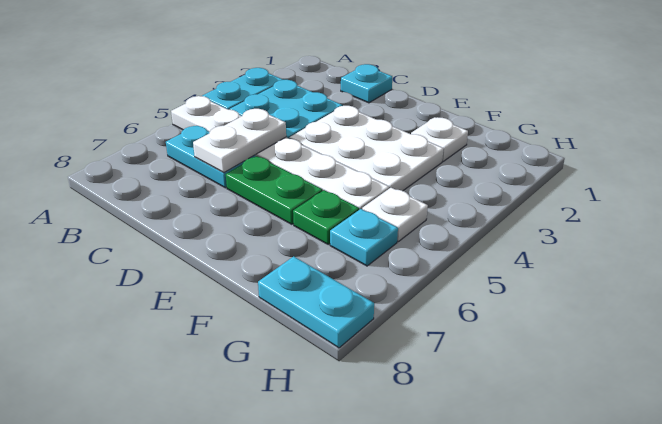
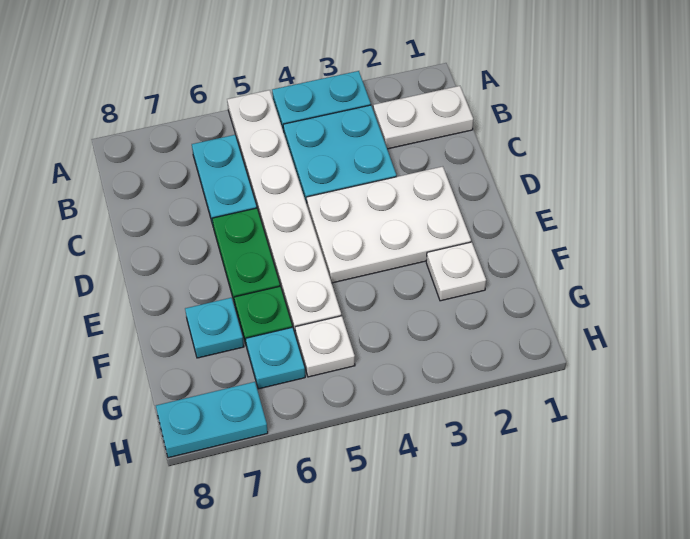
cyan plate C1 level 1 -> cyan plate F7 level 1
white plate C5:C6 level 2 -> white plate B1:B2 level 1
white plate D3:F4 level 1 -> white plate D2:E4 level 1
cyan plate G8:H8 level 1 -> cyan plate H7:H8 level 1

